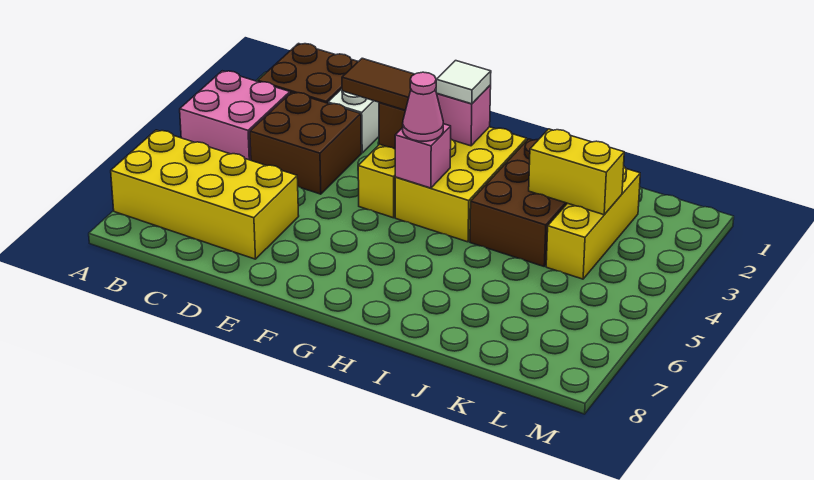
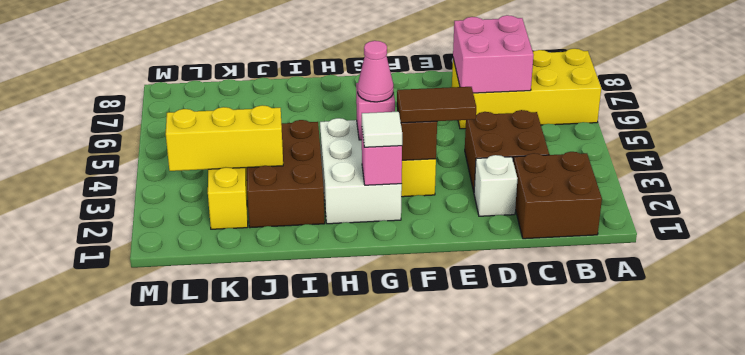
pink brick A3:B4 level 1 -> pink brick C6:D7 level 2
yellow brick G2:H4 level 1 -> white brick G2:H4 level 1
yellow brick J3:K3 level 2 -> yellow brick J3:L3 level 2

